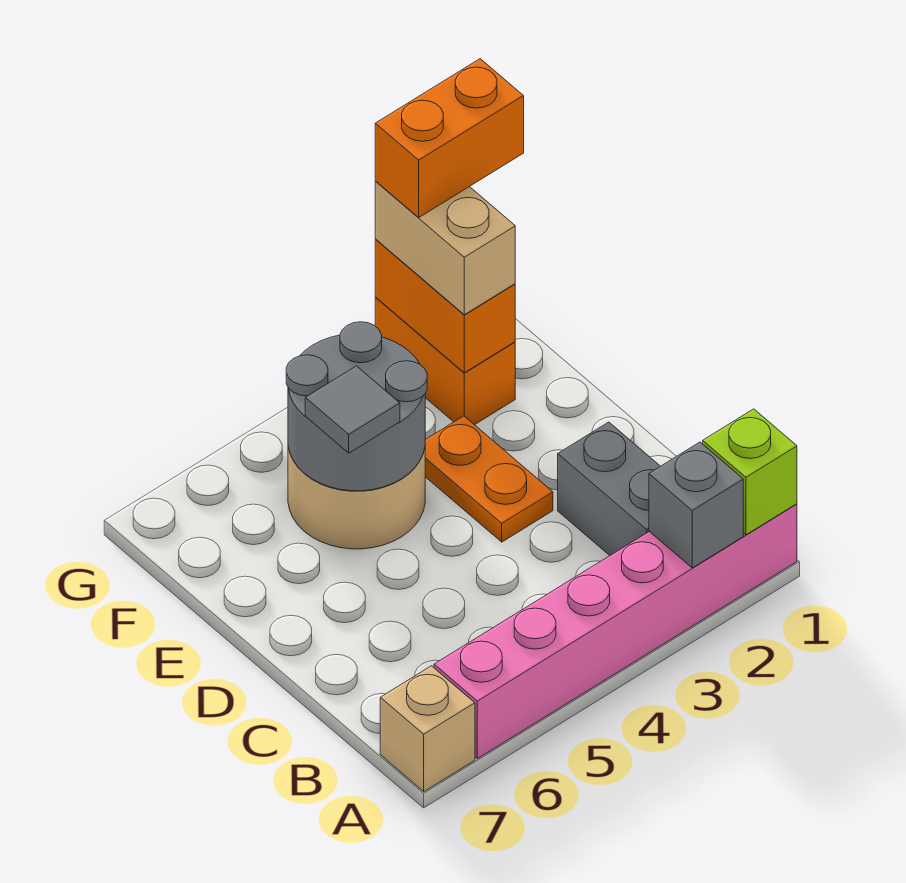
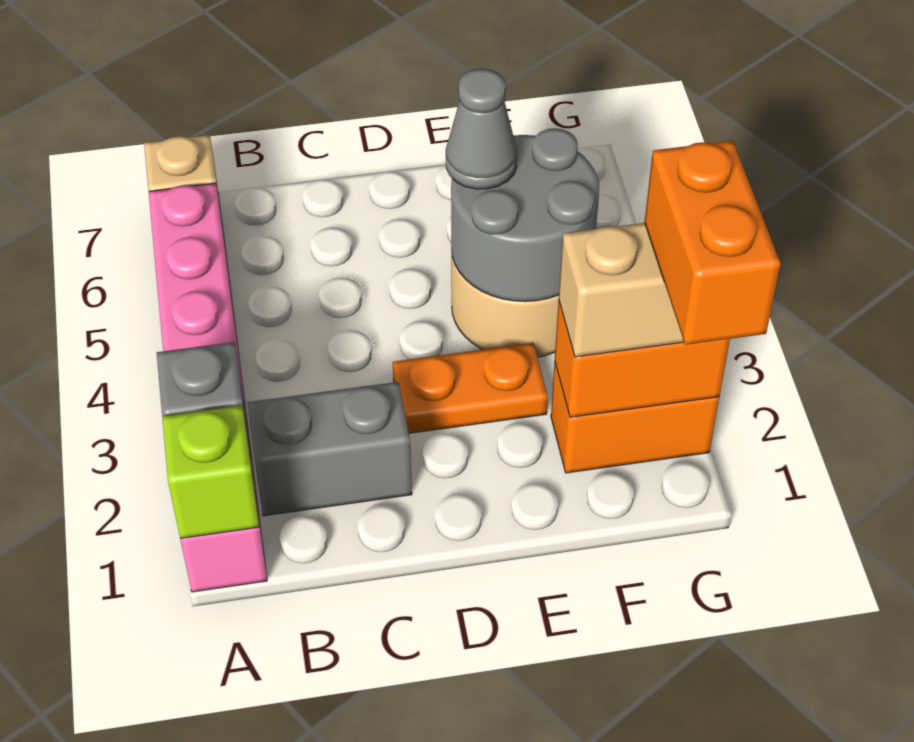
grey tile E5 level 3 -> grey cone E5 level 3

